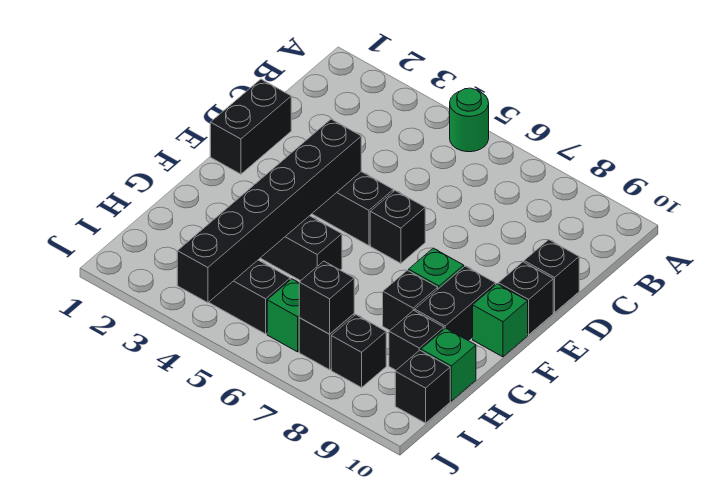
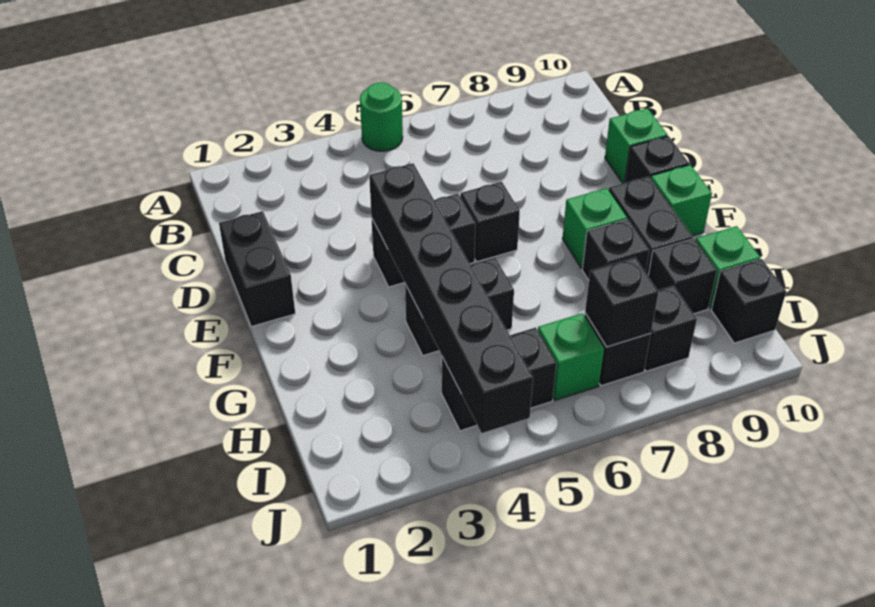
black brick D10 level 1 -> green brick D10 level 1

